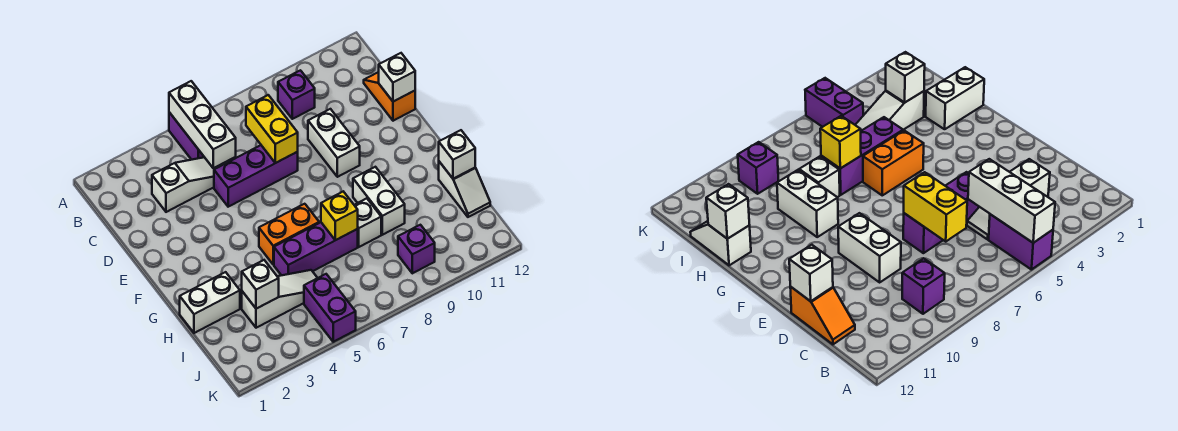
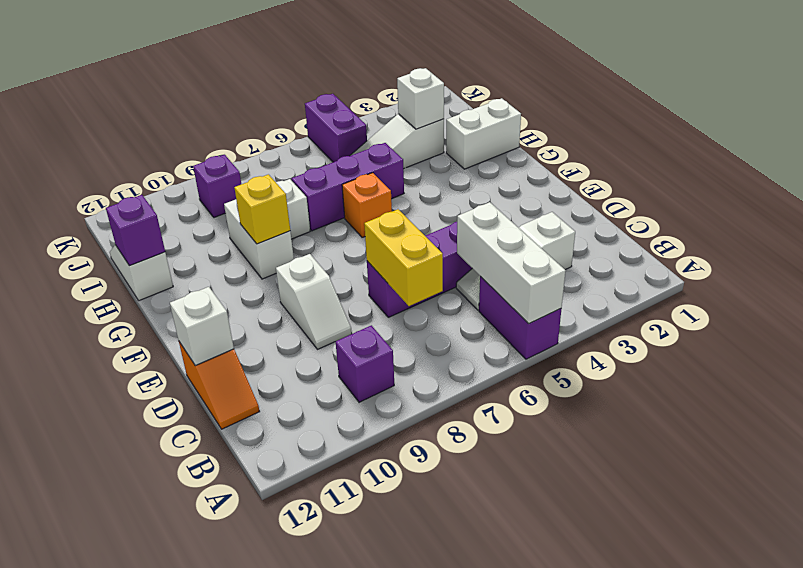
white brick D9:E9 level 1 -> white slope D9:E9 level 1 top E
orange brick G5:G6 level 1 -> orange brick G6 level 1
yellow brick H7 level 2 -> yellow brick G9 level 2
white brick H12 level 2 -> purple brick H12 level 2

